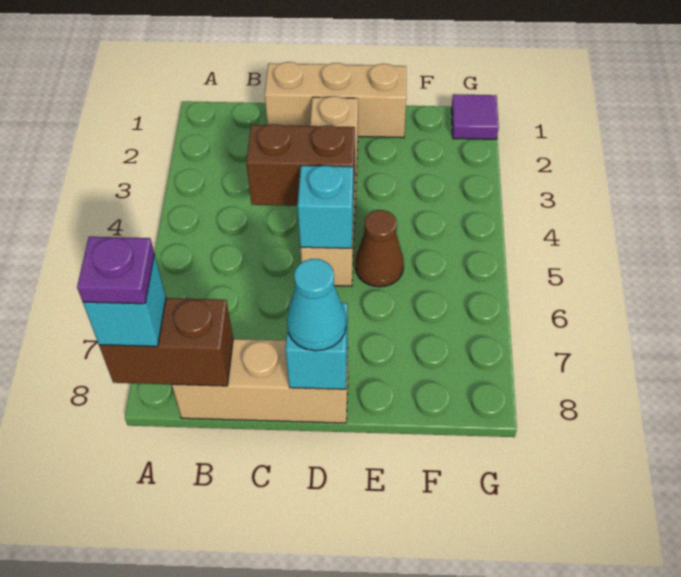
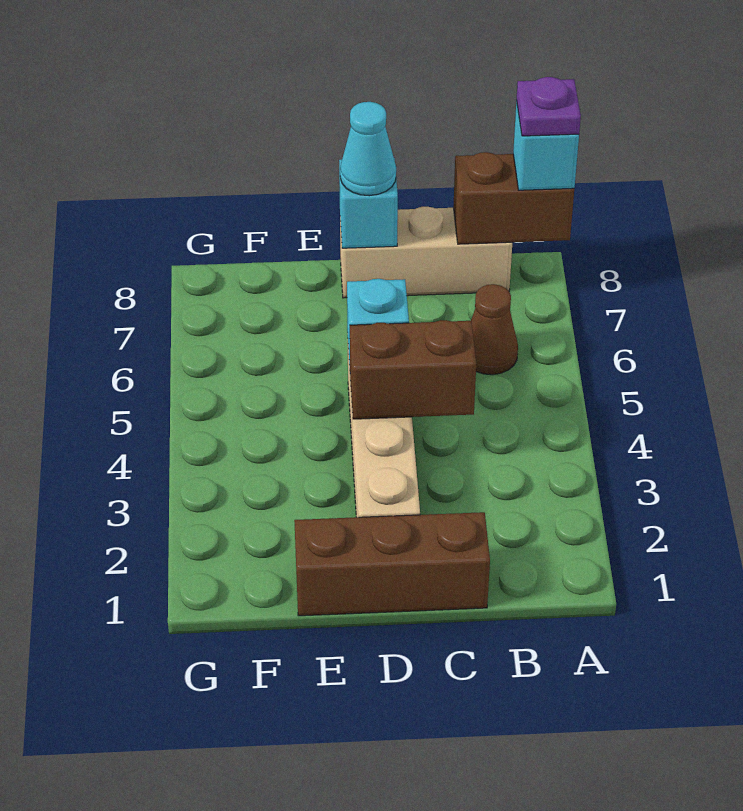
tan brick C1:E1 level 1 -> brown brick C1:E1 level 1
brown cone E5 level 1 -> brown cone B6 level 1
purple tile G1 level 1 -> none

